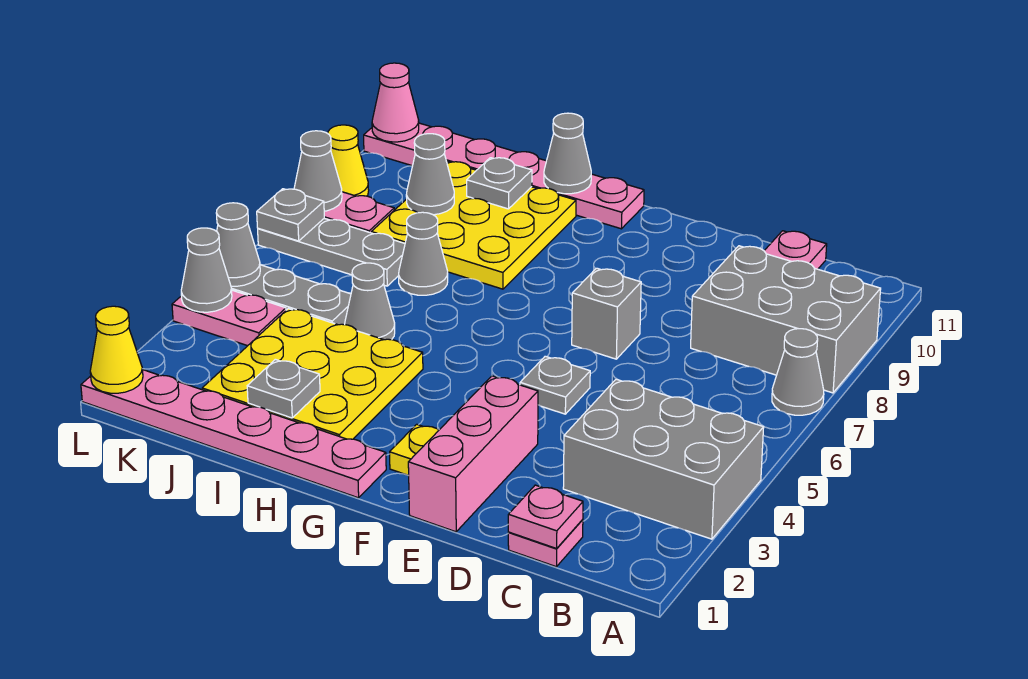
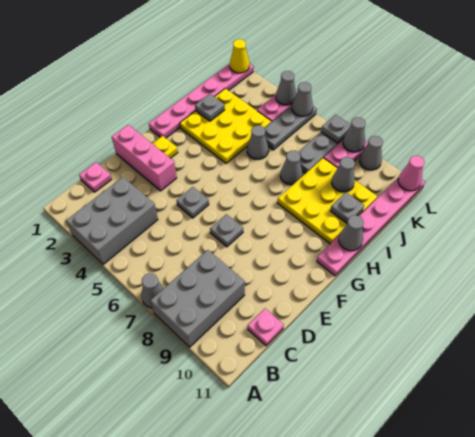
pink plate C1 level 2 -> none
grey brick E7 level 1 -> grey plate E7 level 1
yellow cone L9 level 1 -> grey cone L9 level 1

